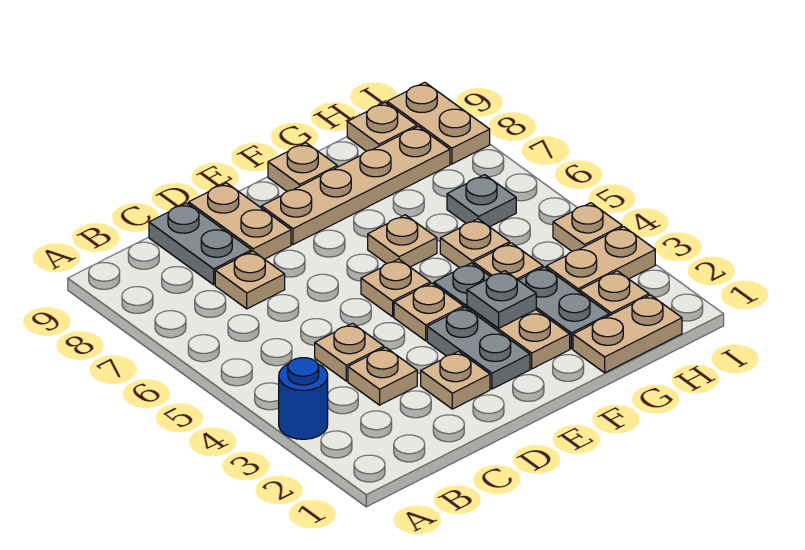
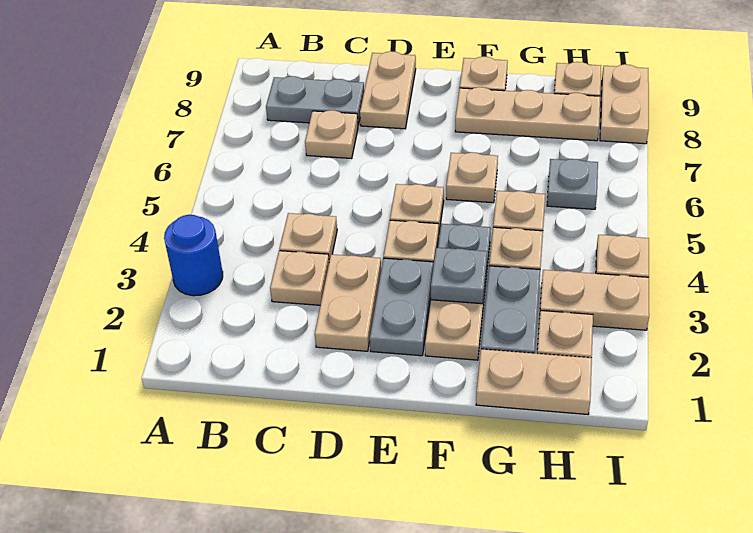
grey plate C8:C9 level 1 -> grey plate B8:C8 level 1
tan plate D2 level 1 -> tan plate D2:D3 level 1
tan plate E8:H8 level 1 -> tan plate F8:H8 level 1

